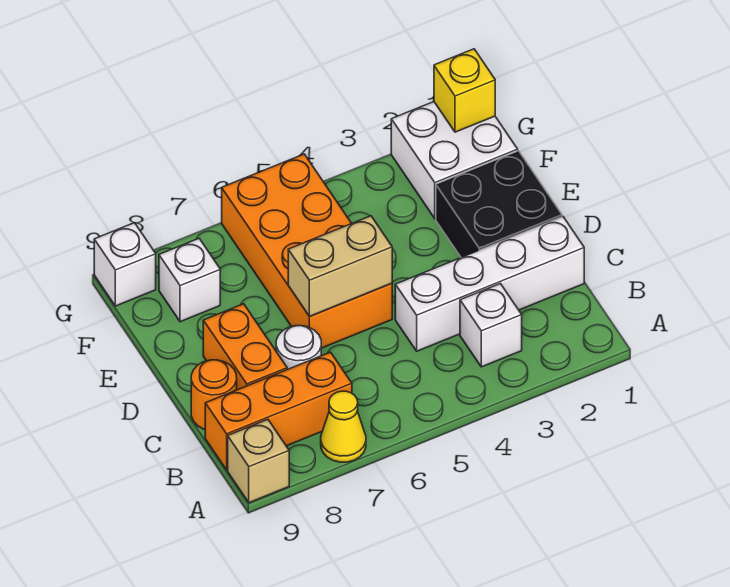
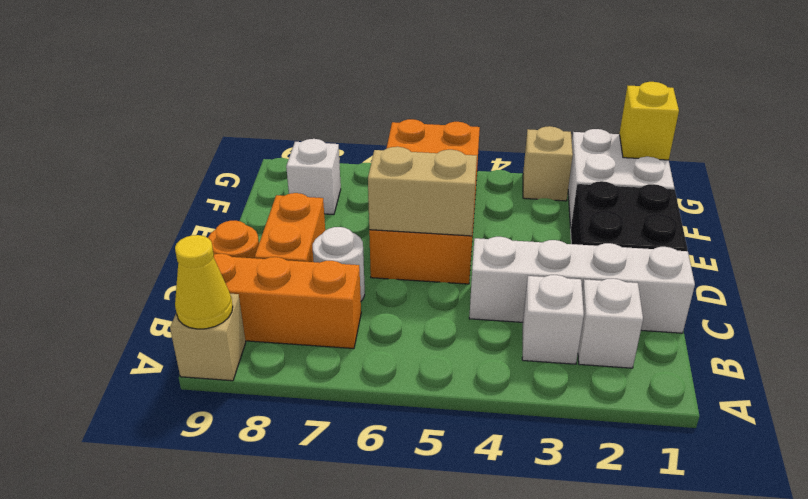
yellow cone A7 level 1 -> yellow cone A9 level 2
none -> tan brick G3 level 1
white brick G9 level 1 -> white brick B2 level 1

